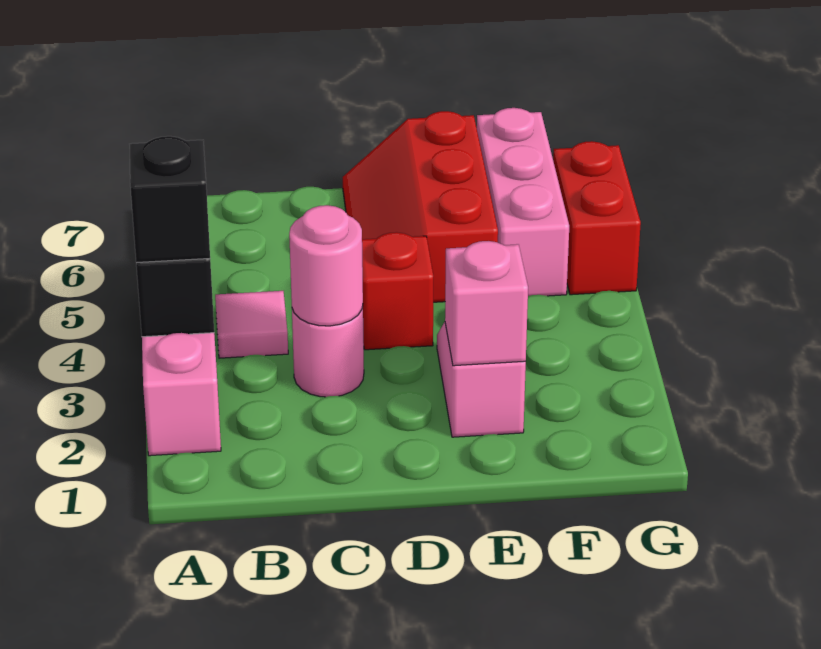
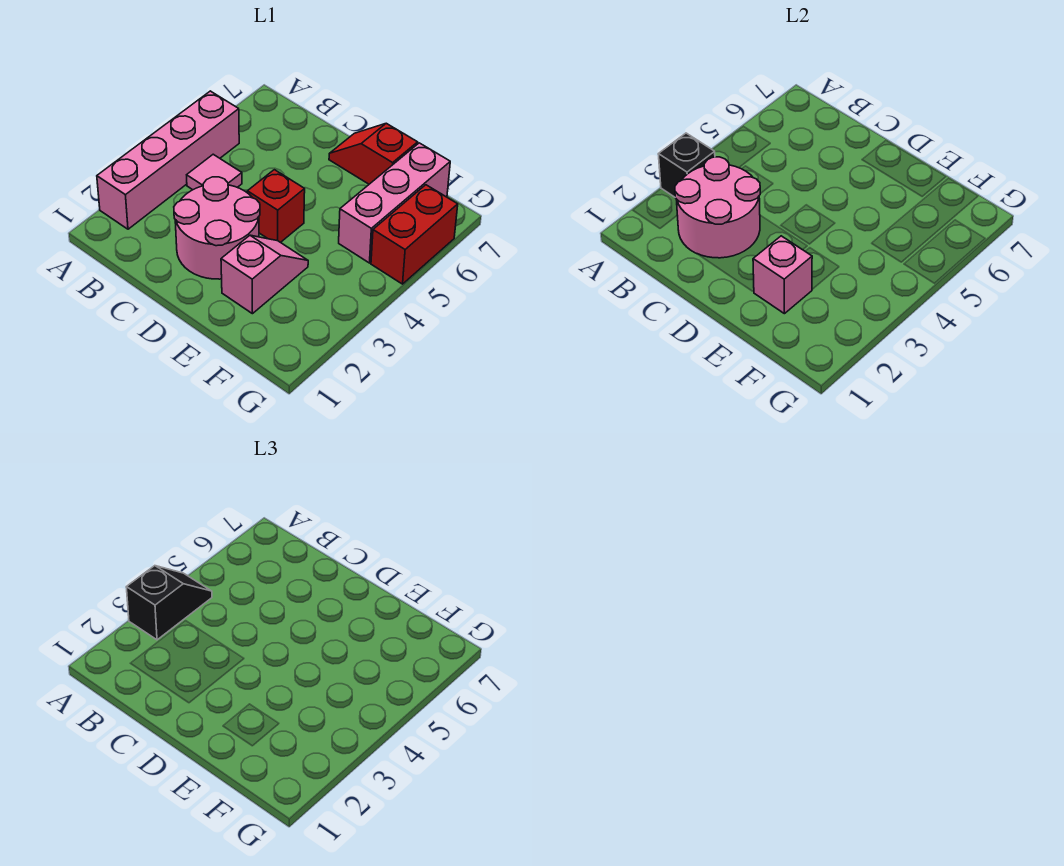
pink round brick C3 level 1 -> pink round brick C2:D3 level 1
pink round brick C3 level 2 -> pink round brick B2:C3 level 2
red slope D5:E7 level 1 top E -> red slope D7:E7 level 1 top E

